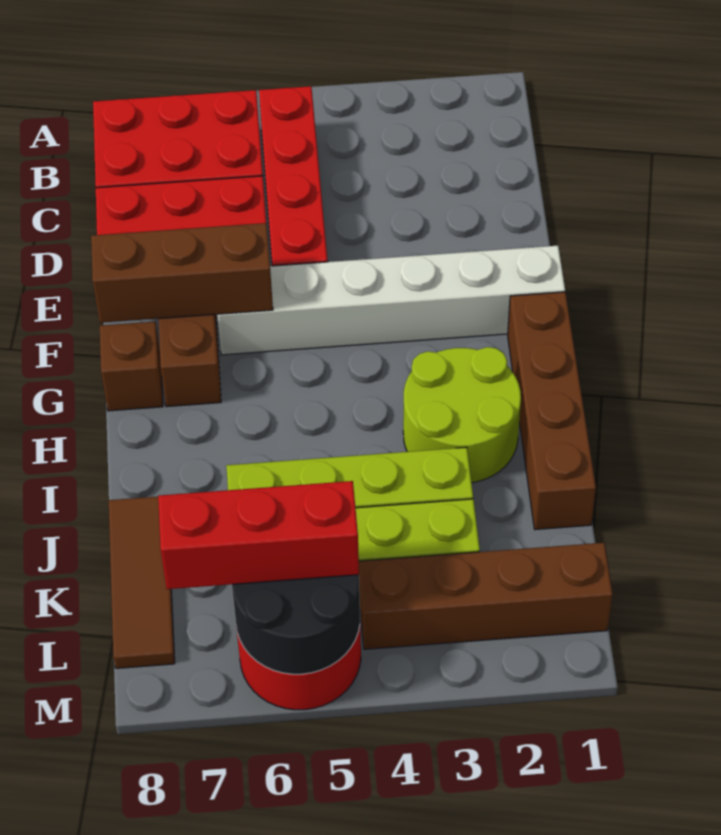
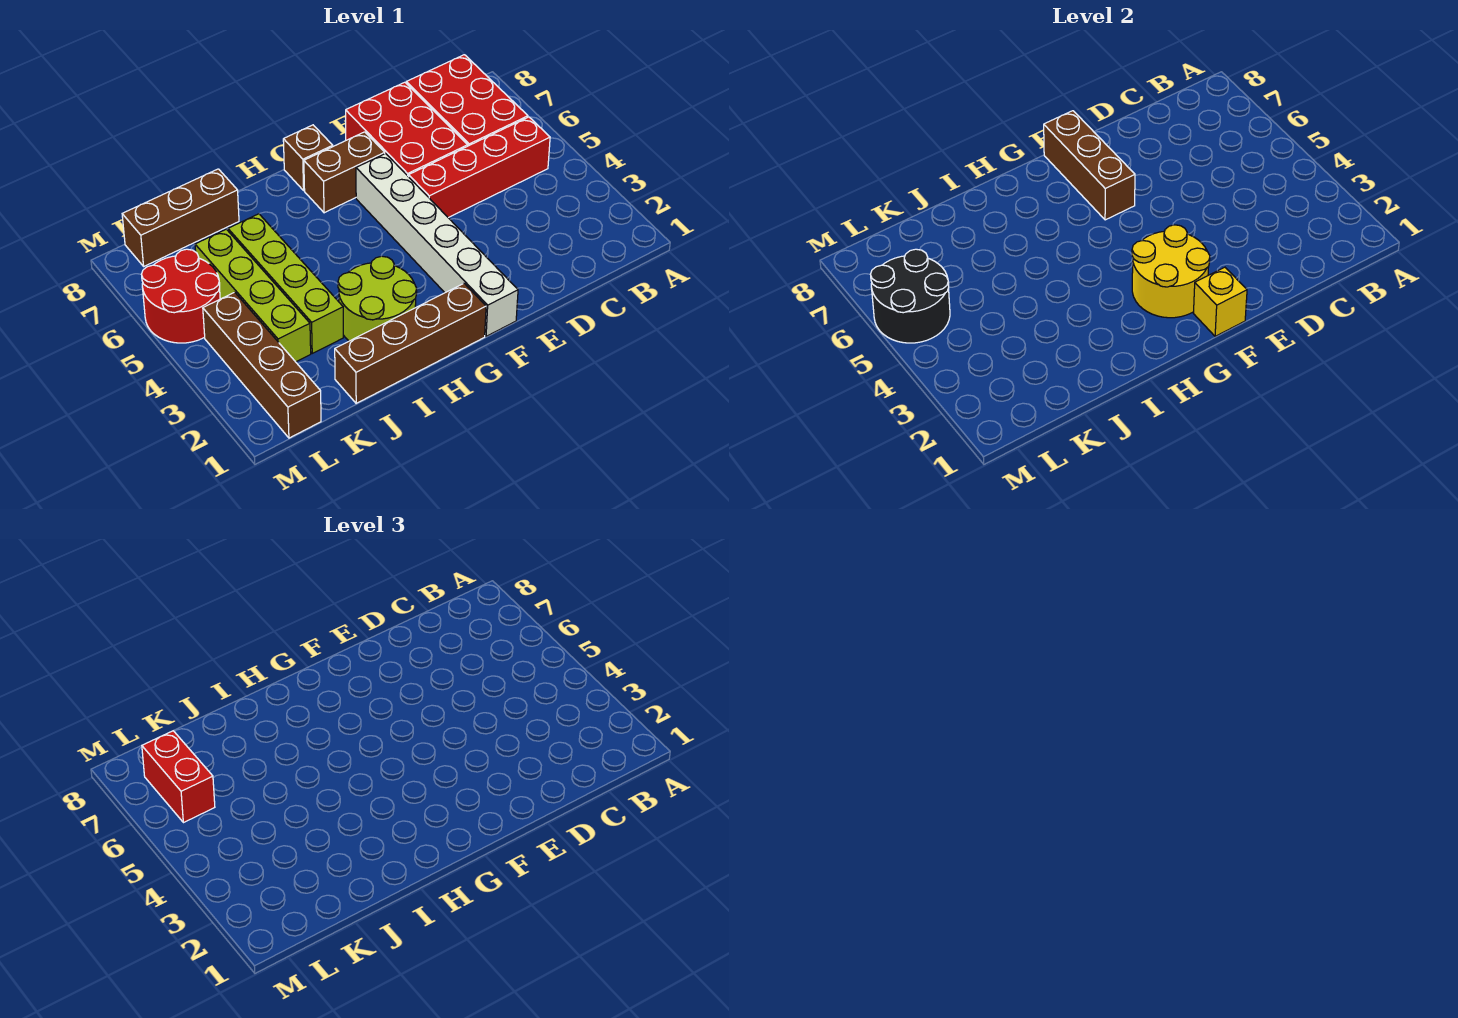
none -> yellow brick F1 level 2
none -> yellow round brick F2:G3 level 2
brown tile J8:L8 level 1 -> brown brick J8:L8 level 1
red brick L5:L7 level 3 -> red brick L6:L7 level 3

